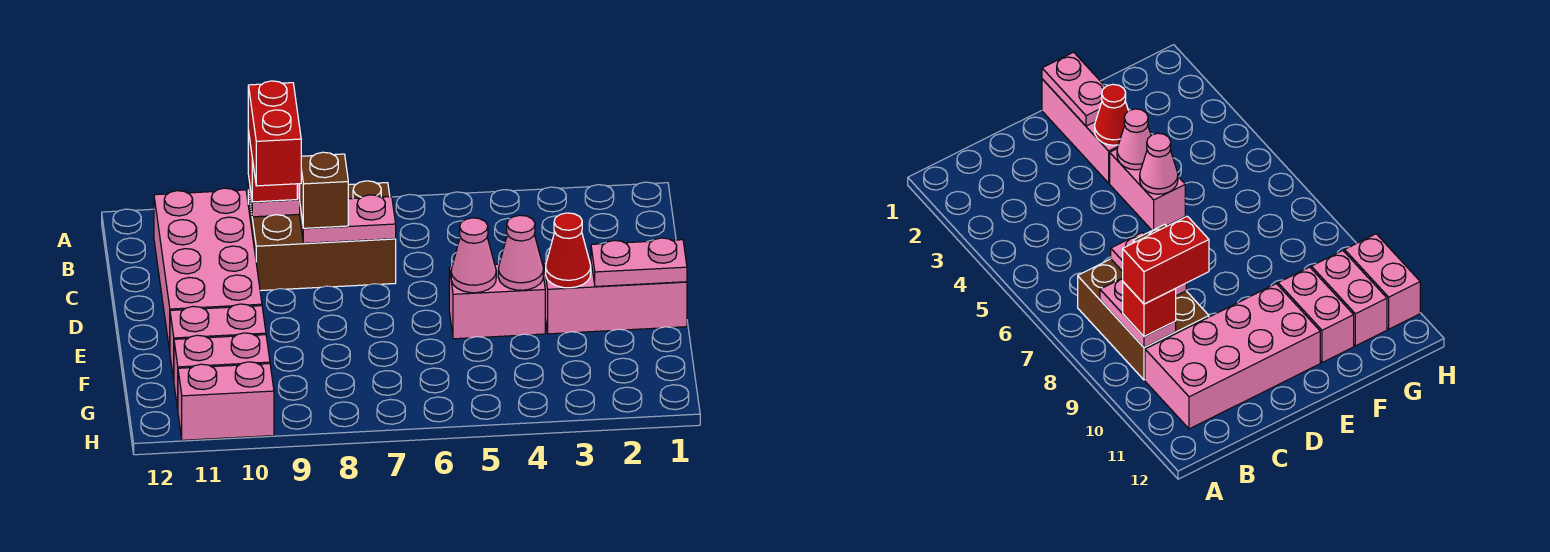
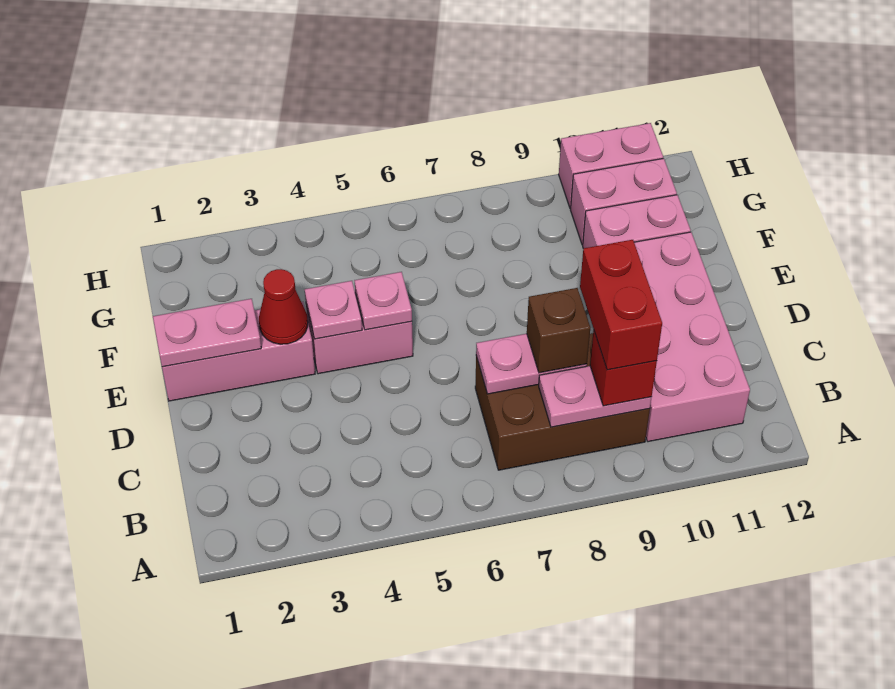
pink cone E4 level 2 -> pink plate E4 level 2
pink cone E5 level 2 -> pink plate E5 level 2

